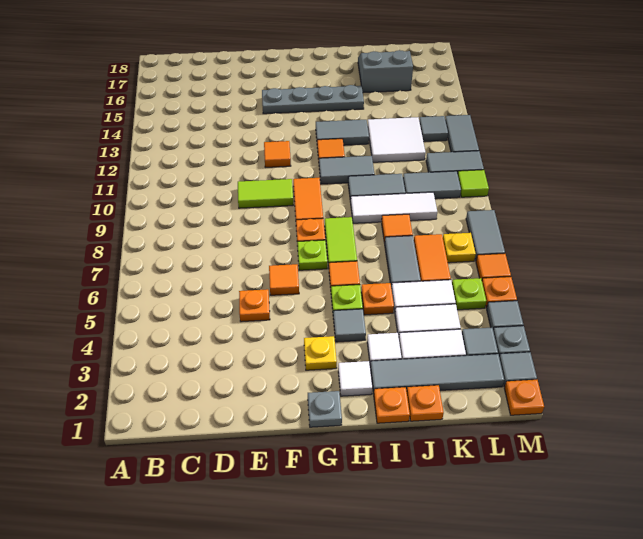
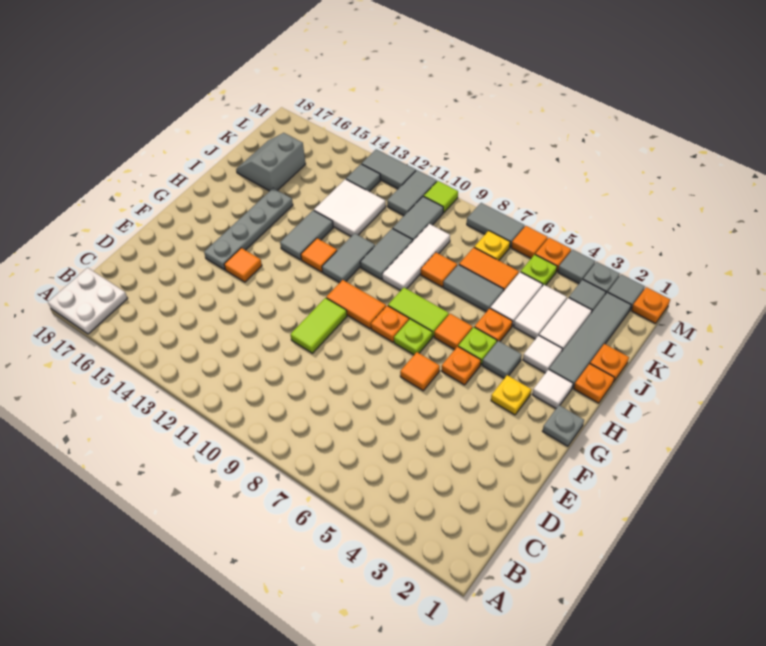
none -> white plate A17:B18 level 1
orange plate E5 level 1 -> orange plate G5 level 1
orange tile F12 level 1 -> orange tile F14 level 1

